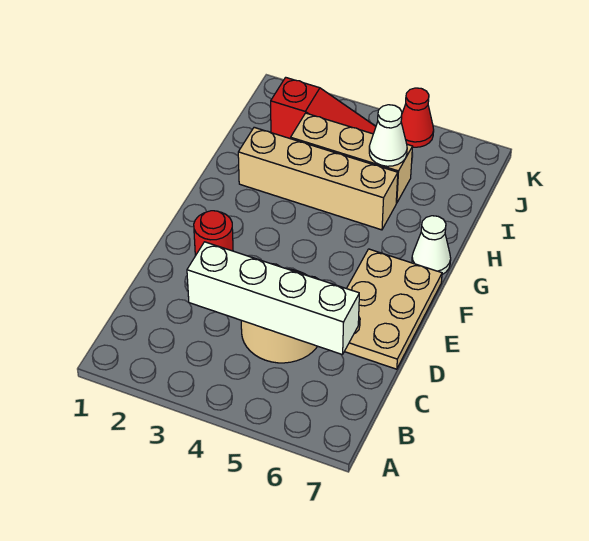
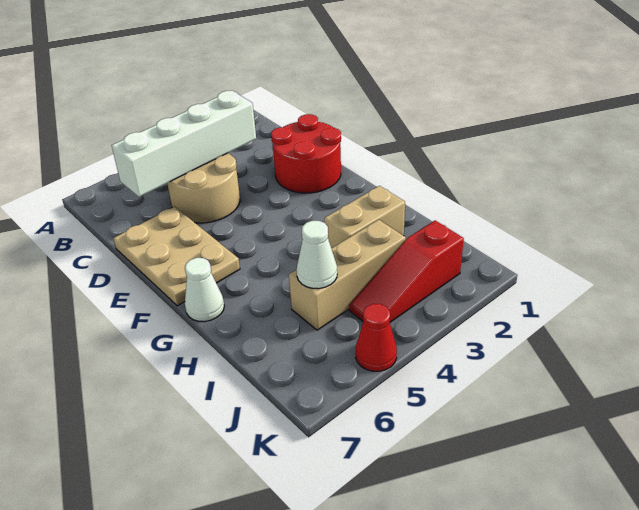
red round brick E2 level 1 -> red round brick D1:E2 level 1
tan brick H2:H5 level 1 -> tan brick H2:H3 level 1

